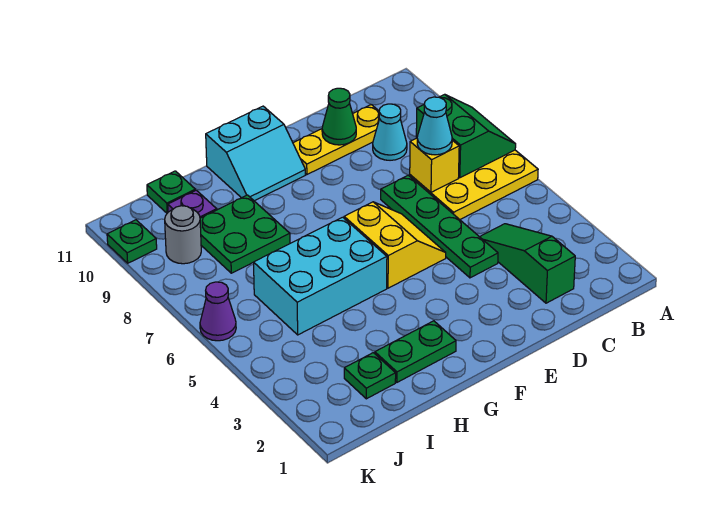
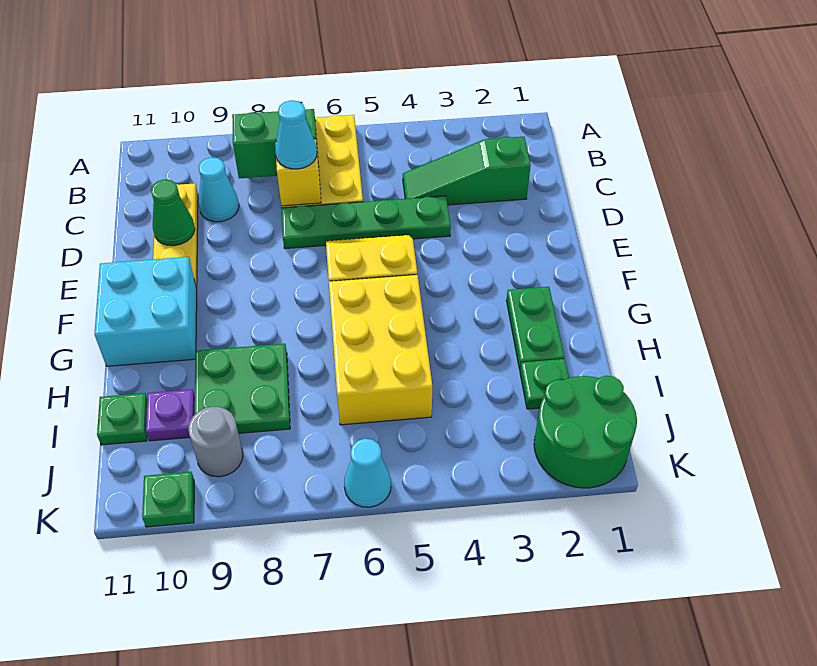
cyan slope F10:G11 level 1 top 11 -> cyan brick F10:G11 level 1
cyan brick G5:I6 level 1 -> yellow brick G5:I6 level 1
none -> green round brick J1:K2 level 1
purple cone K6 level 1 -> cyan cone K6 level 1

